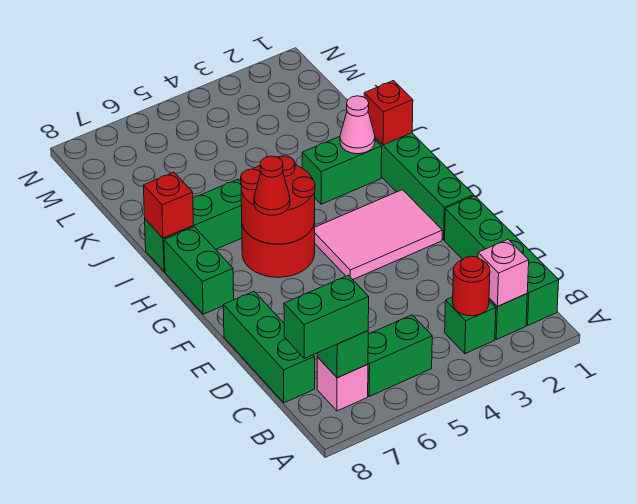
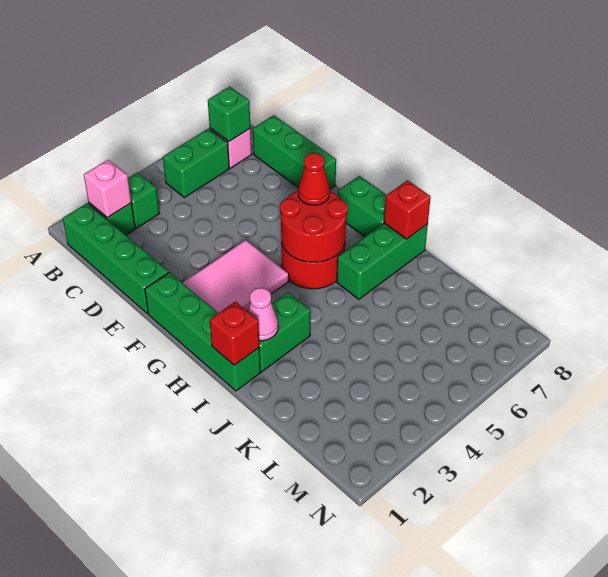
red round brick B3 level 2 -> none
green brick B7:B8 level 3 -> none

